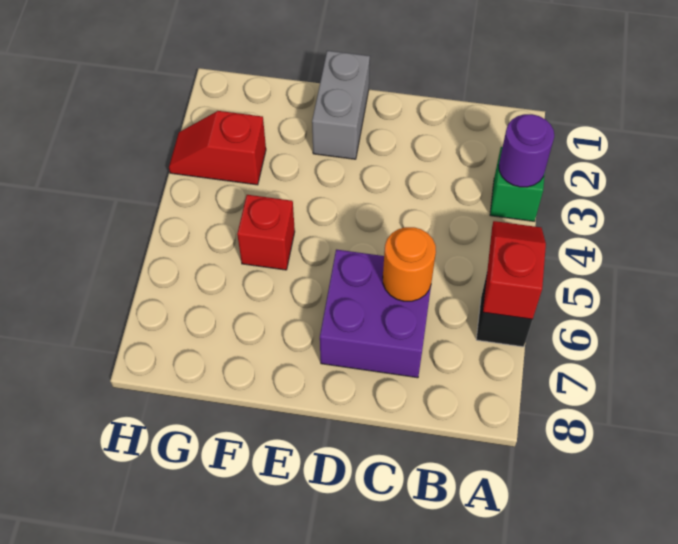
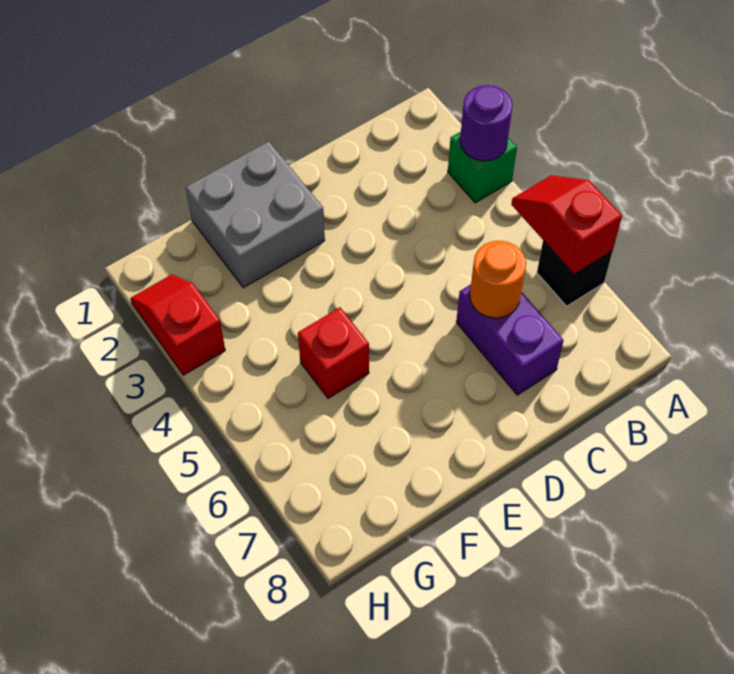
purple brick C6:D7 level 1 -> purple brick C6:C7 level 1
grey brick E1:E2 level 1 -> grey brick E1:F2 level 1
red slope G3:H3 level 1 top G -> red slope H2:H3 level 1 top 3

